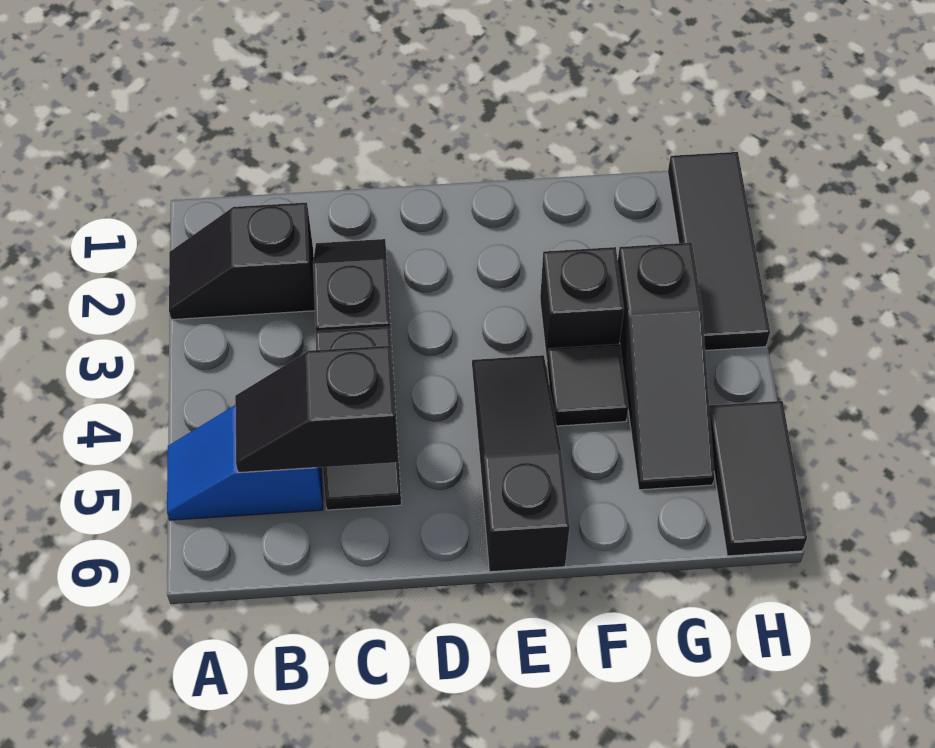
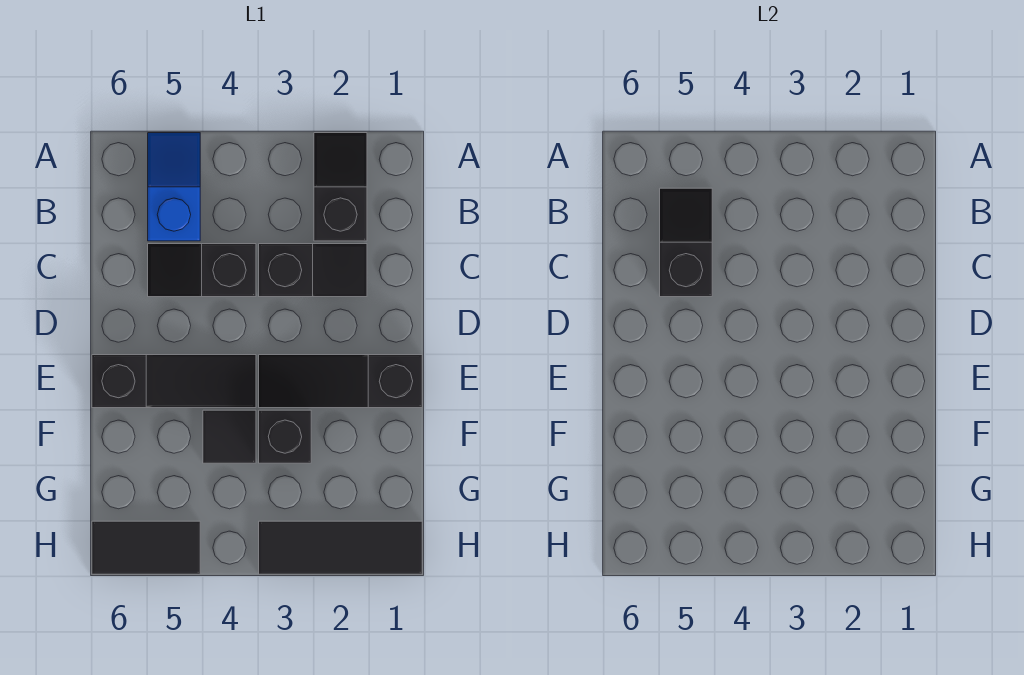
black slope G3:G5 level 1 top 3 -> black slope E1:E3 level 1 top 1

